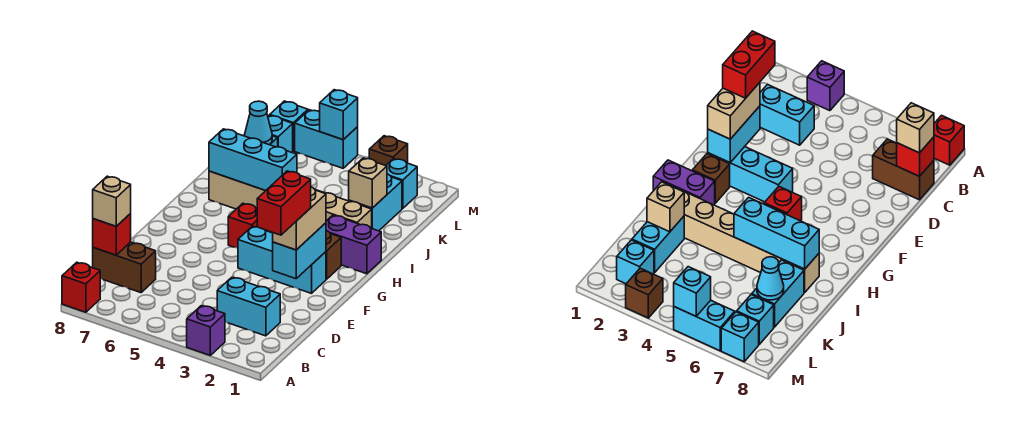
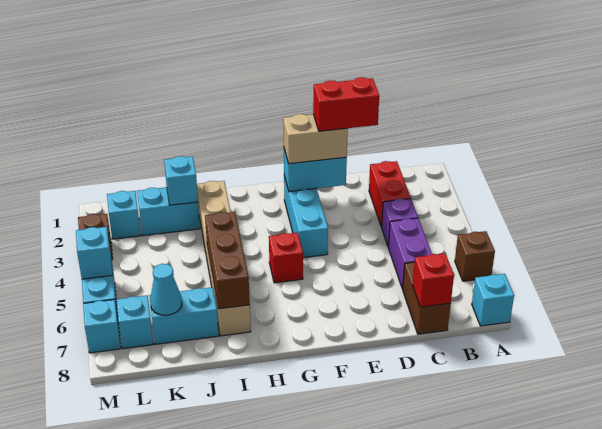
purple brick A3 level 1 -> purple brick C4 level 1
red brick A8 level 1 -> cyan brick A8 level 1
cyan brick C2:C3 level 1 -> red brick C2:C3 level 1
tan brick C8 level 3 -> none
brown brick G2 level 1 -> brown brick A6 level 1
purple brick H1:H2 level 1 -> purple brick C5:C6 level 1
cyan brick I5:I7 level 2 -> brown brick I5:I7 level 2
tan brick J2 level 2 -> cyan brick J2 level 2

